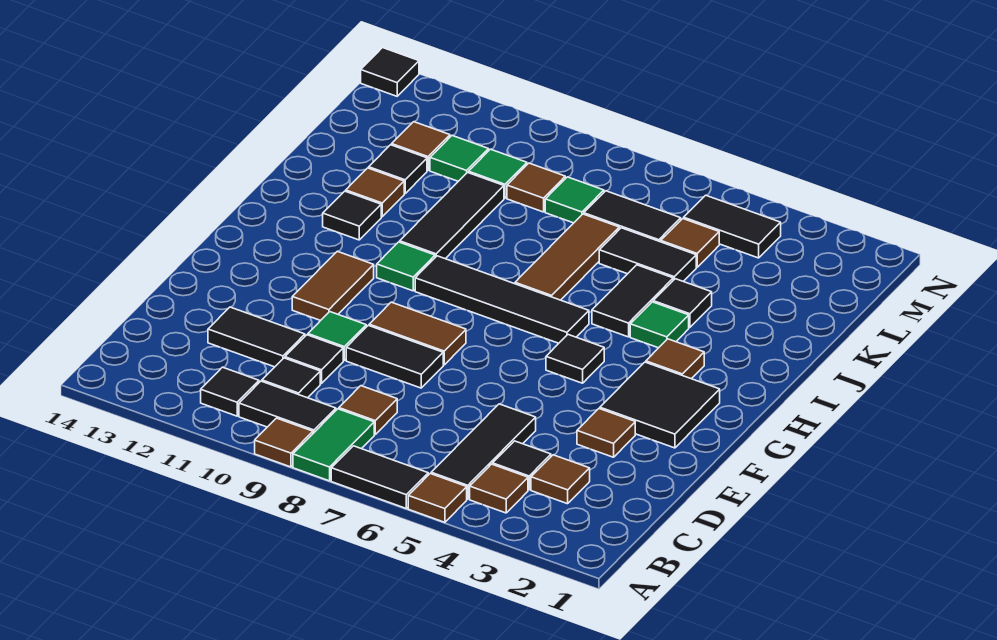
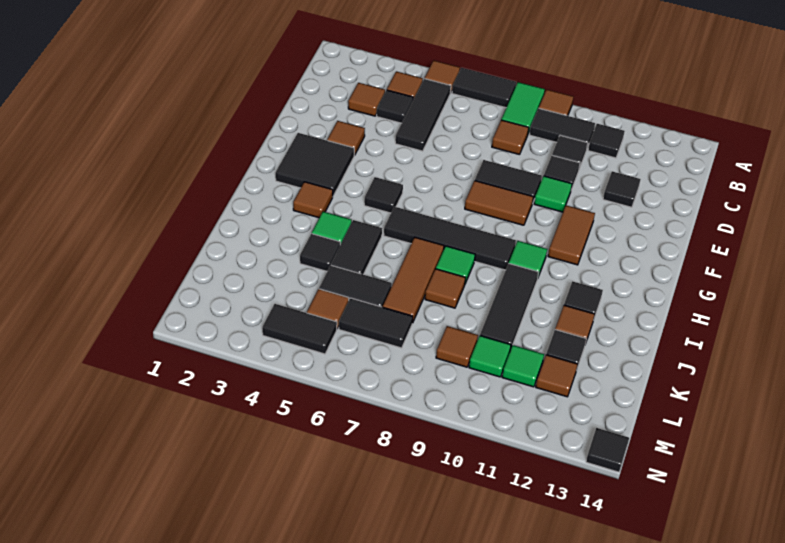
black tile D11:D12 level 1 -> black tile D12 level 1
none -> brown tile J8 level 1
green tile L8 level 1 -> green tile I8 level 1

